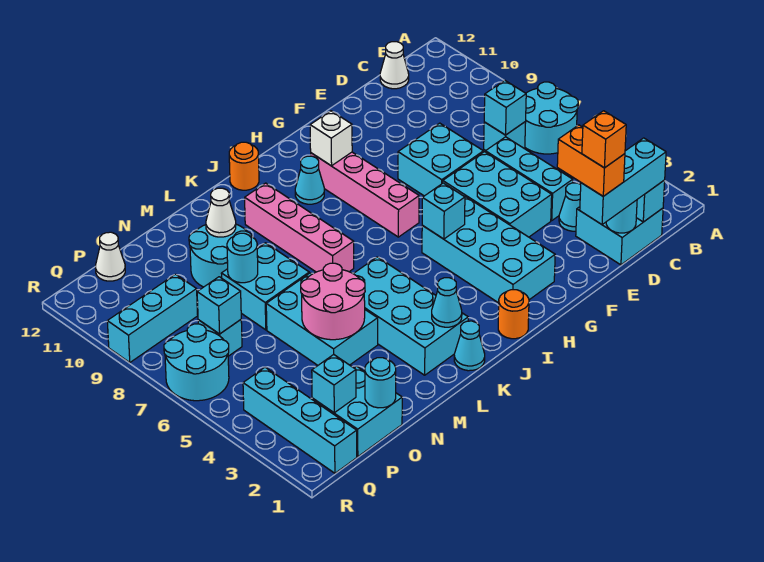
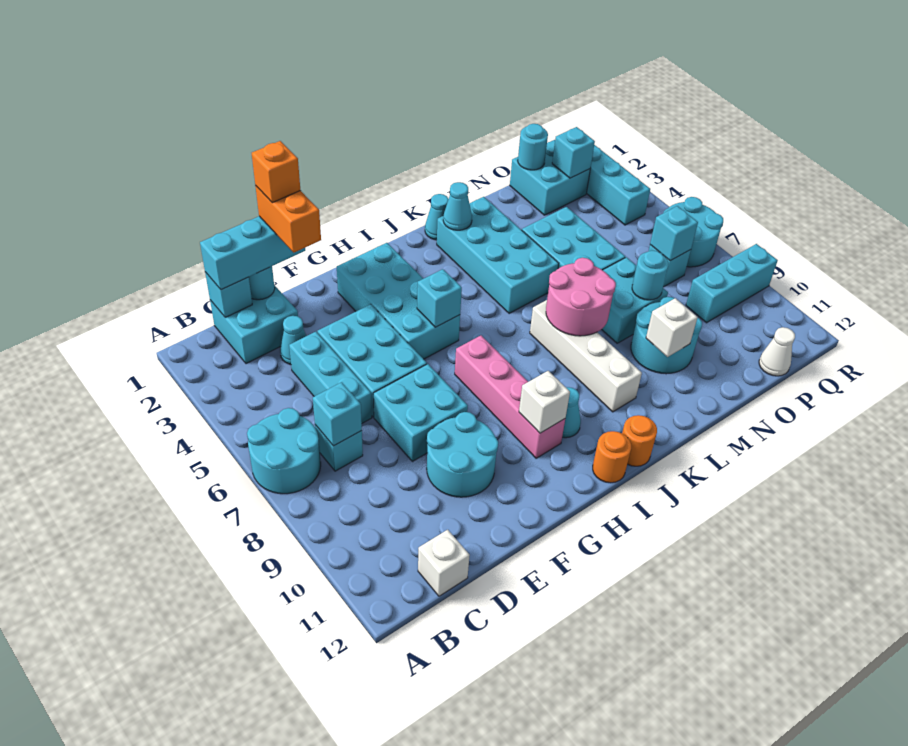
white cone C12 level 1 -> white brick C12 level 1
none -> cyan round brick E9:F10 level 1
orange round brick I1 level 1 -> orange round brick I12 level 1
pink brick K7:K10 level 1 -> white brick K7:K10 level 1
pink round brick M4:N5 level 2 -> pink round brick K7:L8 level 2
white cone M10 level 2 -> white brick M10 level 2

